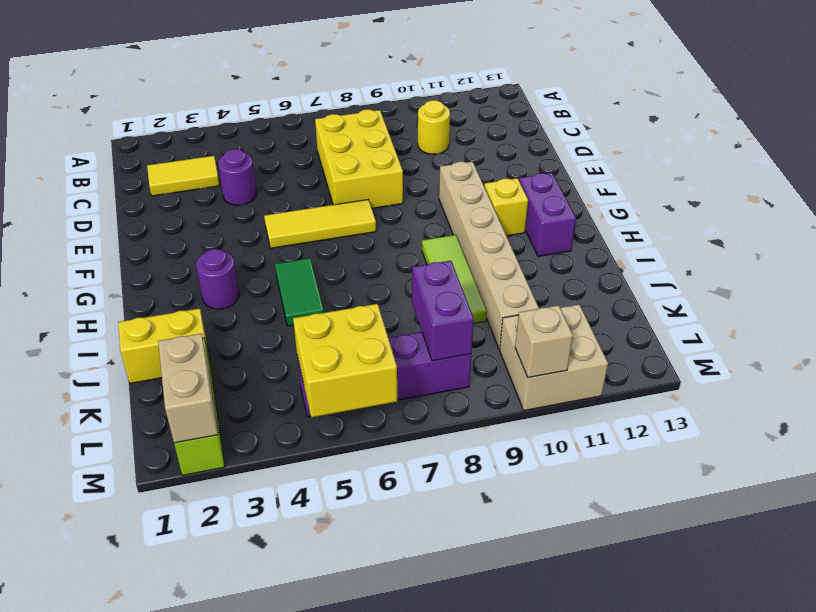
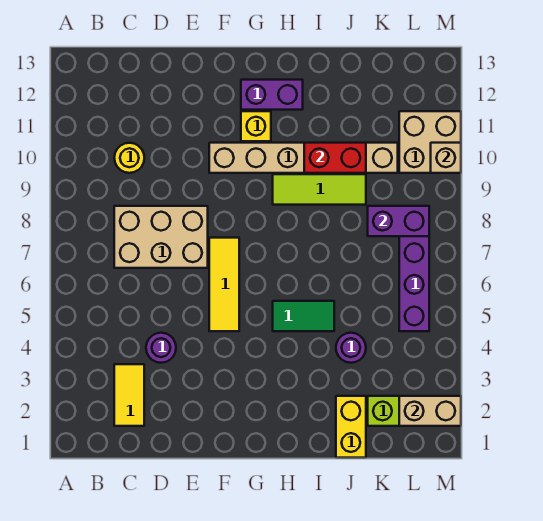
yellow brick C7:E8 level 1 -> tan brick C7:E8 level 1
purple round brick H3 level 1 -> purple round brick J4 level 1
none -> red brick I10:J10 level 2
yellow brick L5:M6 level 2 -> none

